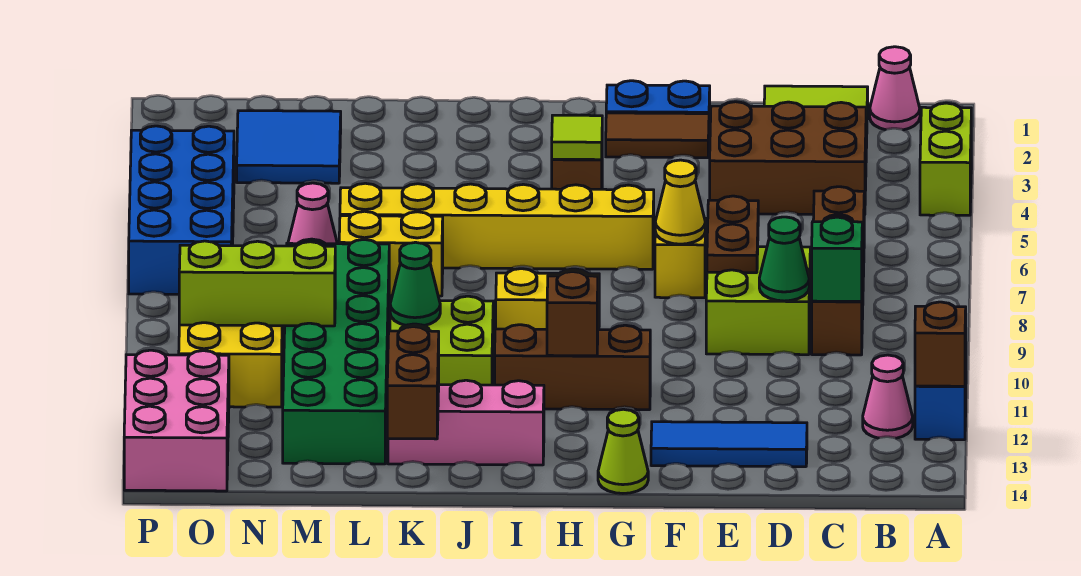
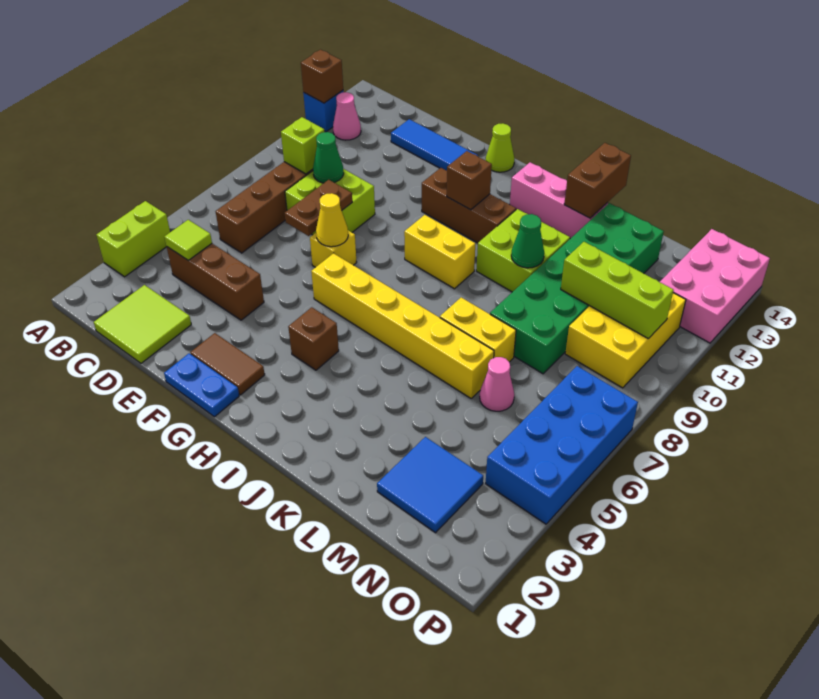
pink cone B1 level 1 -> none
brown brick C3:E4 level 1 -> brown brick C4:E4 level 1
green brick C9 level 2 -> lime brick C9 level 2
lime tile H4 level 2 -> lime tile C4 level 2

